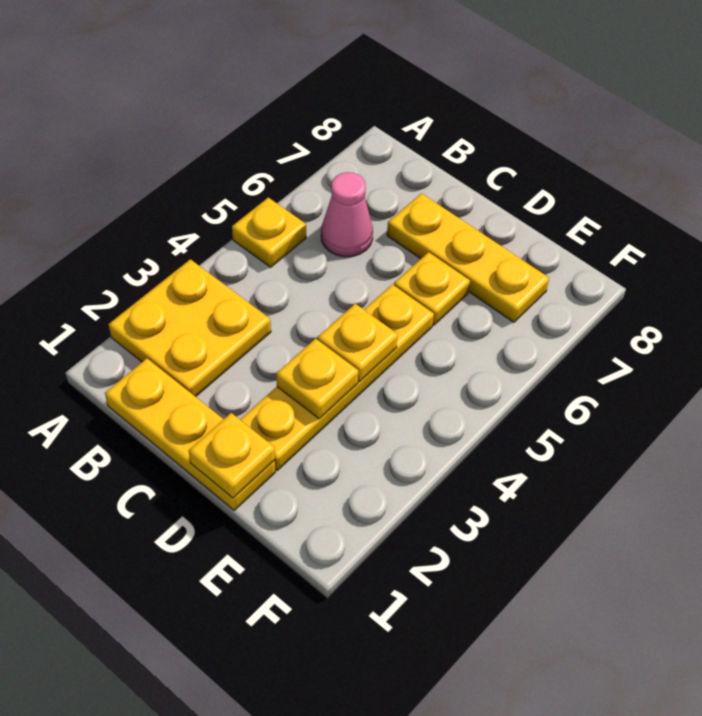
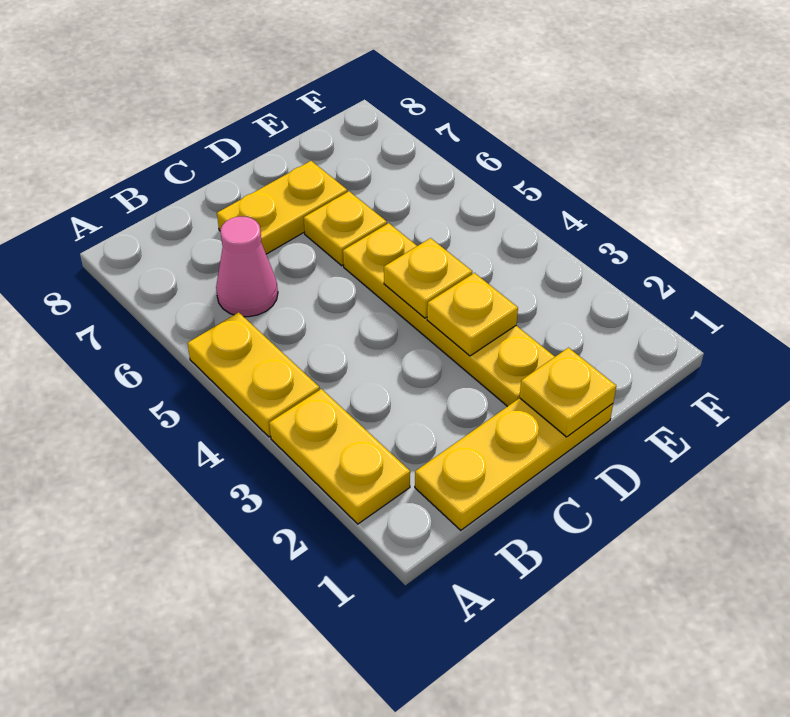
yellow plate A2:B3 level 1 -> yellow plate A2:A3 level 1
yellow plate A5 level 1 -> yellow plate A4:A5 level 1
yellow plate C7:E7 level 1 -> yellow plate C7:D7 level 1

